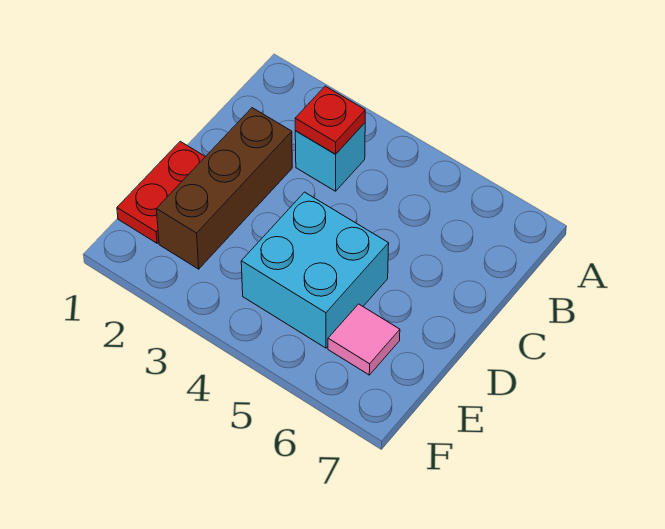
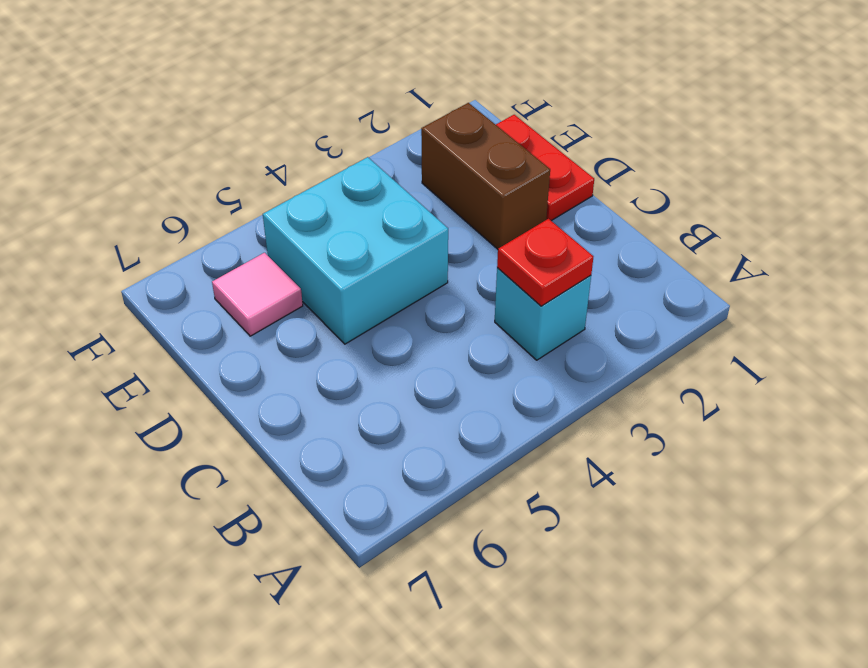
brown brick C2:E2 level 1 -> brown brick D2:E2 level 1

